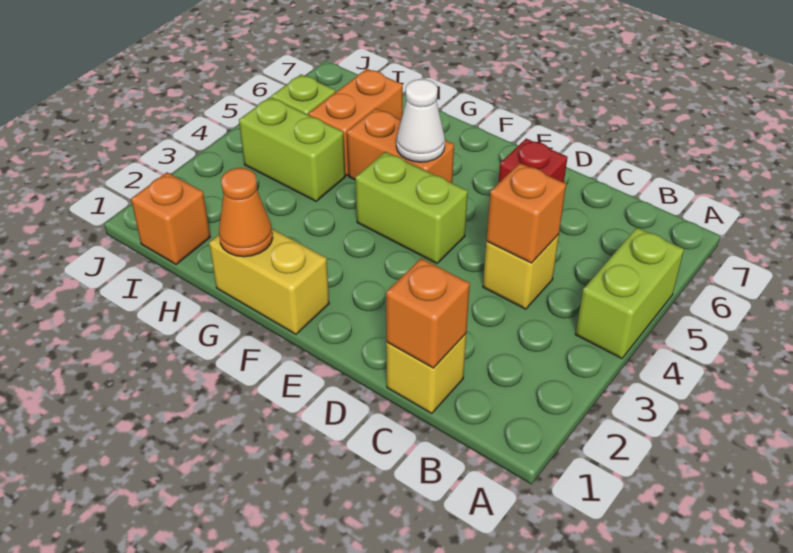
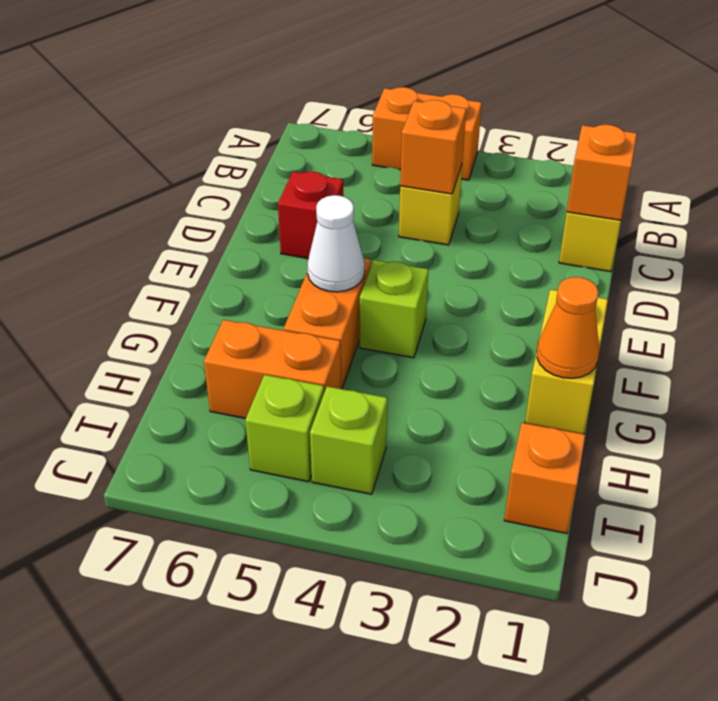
lime brick A4:A5 level 1 -> orange brick A4:A5 level 1
lime brick E4:F4 level 1 -> lime brick F4 level 1
lime brick H4:I4 level 1 -> lime brick I4 level 1

